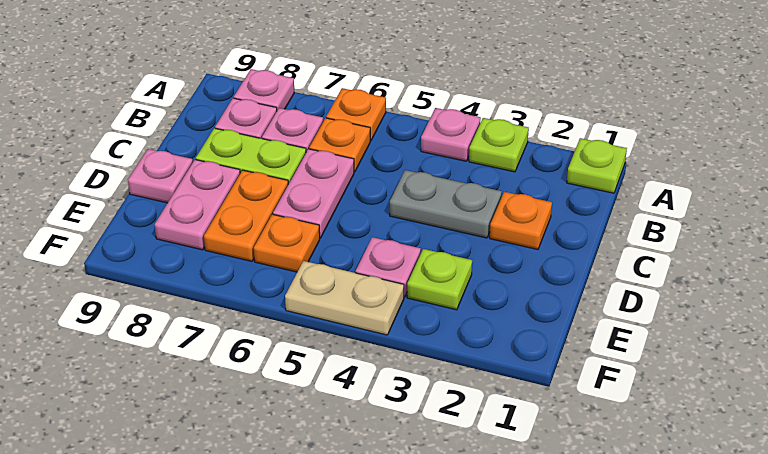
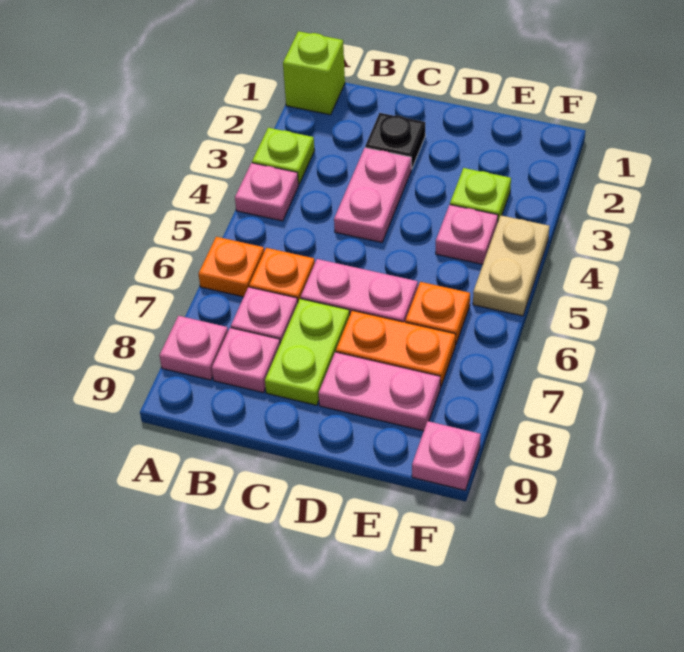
lime plate A1 level 1 -> lime brick A1 level 1
orange plate C2 level 1 -> black plate C2 level 1
grey plate C3:C4 level 1 -> pink plate C3:C4 level 1
pink plate D9 level 1 -> pink plate F9 level 1

